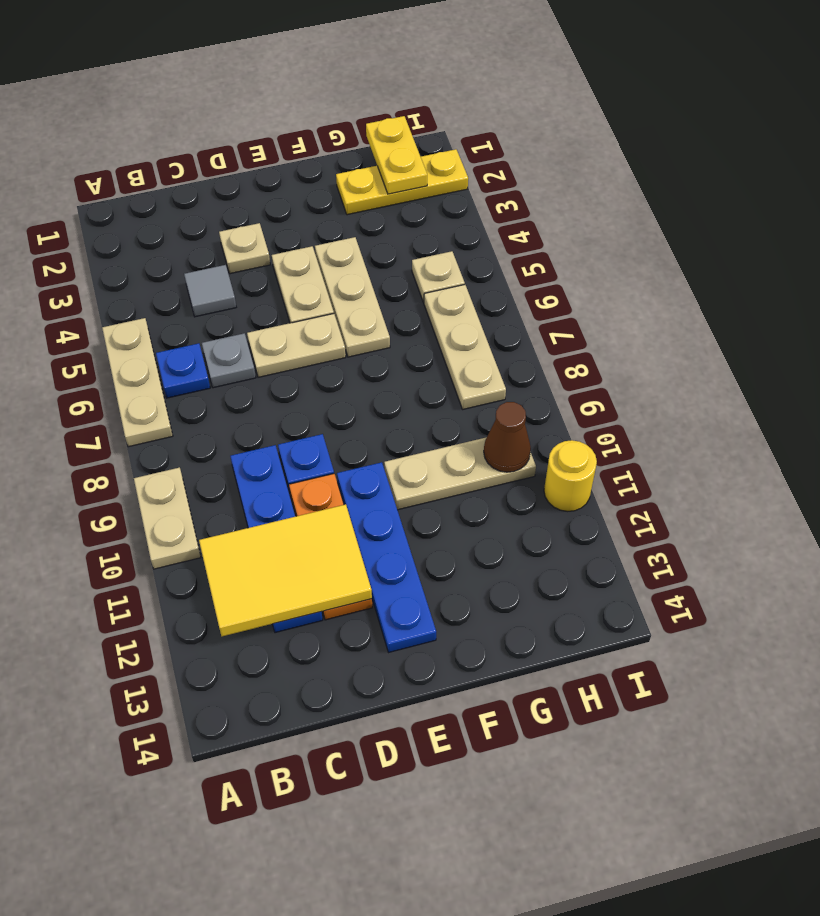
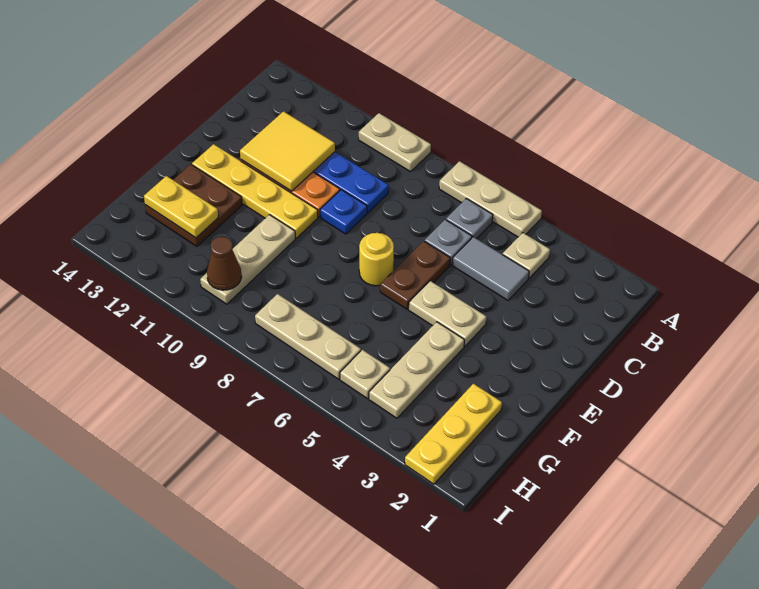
blue plate B6 level 1 -> grey plate B6 level 1
yellow tile B11:D12 level 2 -> yellow tile C11:D12 level 2
grey tile C4 level 1 -> grey tile C4:C5 level 1
tan plate D3 level 1 -> tan plate B4 level 1
tan plate D6:E6 level 1 -> brown plate D6:E6 level 1
blue plate E10:E13 level 1 -> yellow plate E10:E13 level 1
tan plate F4:F6 level 1 -> tan plate F4:H4 level 1
none -> brown plate F12:G13 level 1
yellow plate H1:H2 level 2 -> yellow plate G12:G13 level 2
yellow round brick I11 level 1 -> yellow round brick E7 level 1

